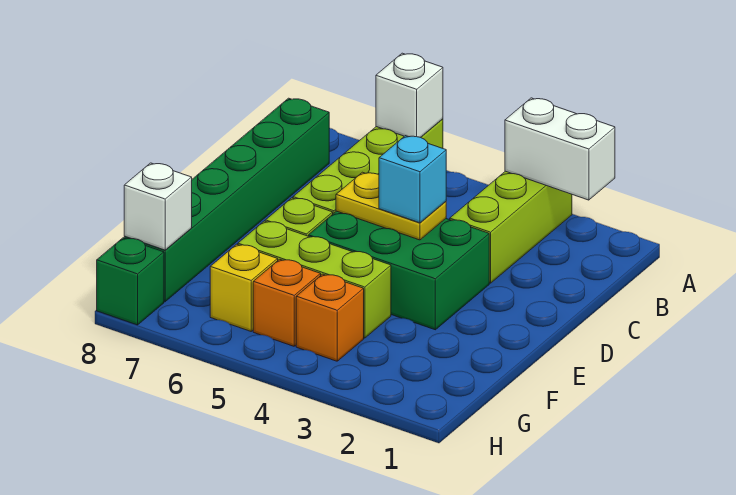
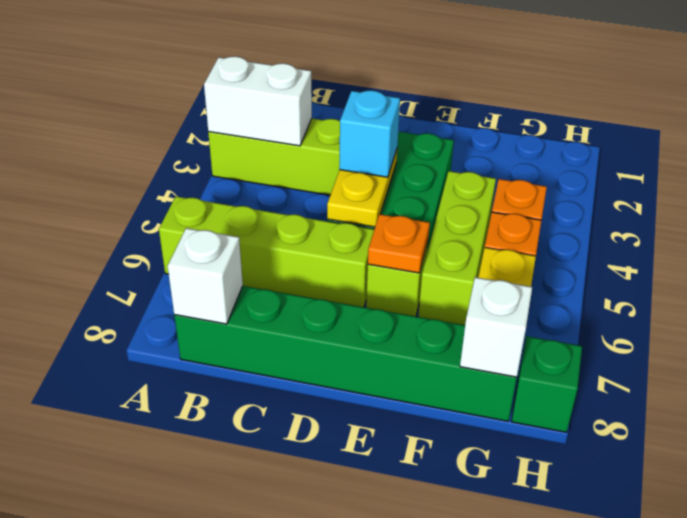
white brick A2:A3 level 2 -> white brick A3:B3 level 2
white brick A6 level 2 -> white brick B8 level 2
none -> orange plate E6 level 2

